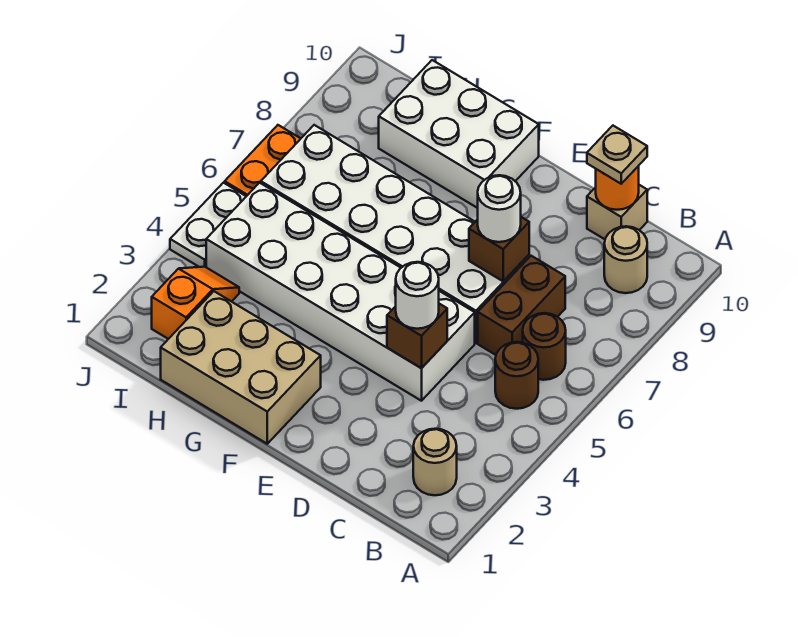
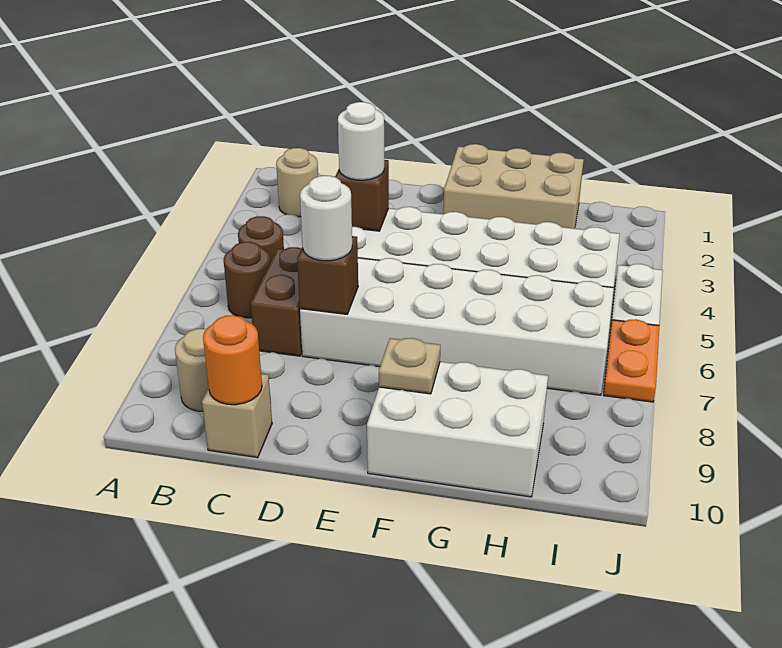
tan plate C10 level 3 -> tan plate F9 level 2
orange slope I2:I3 level 1 top 2 -> none

